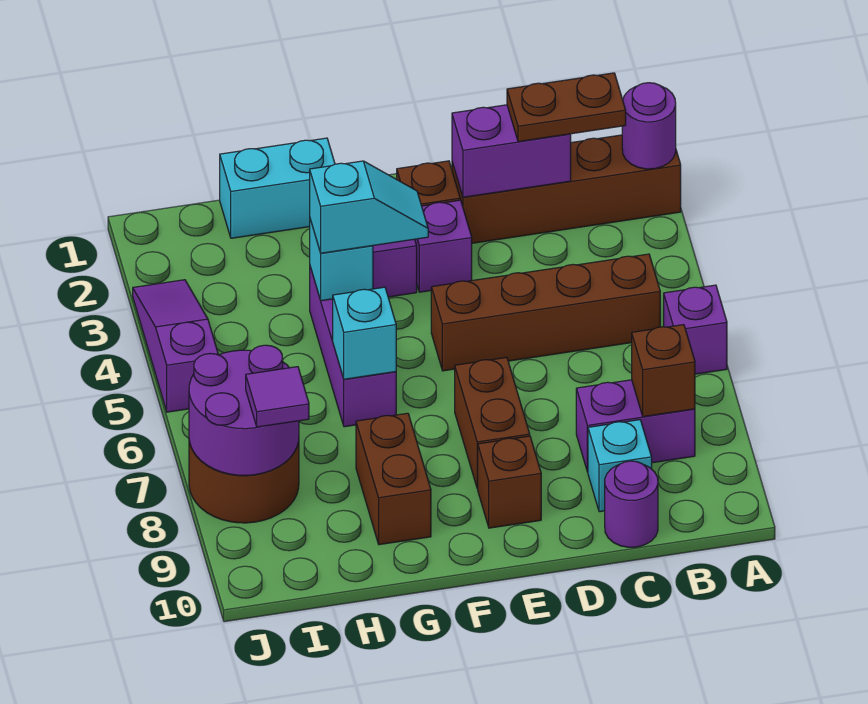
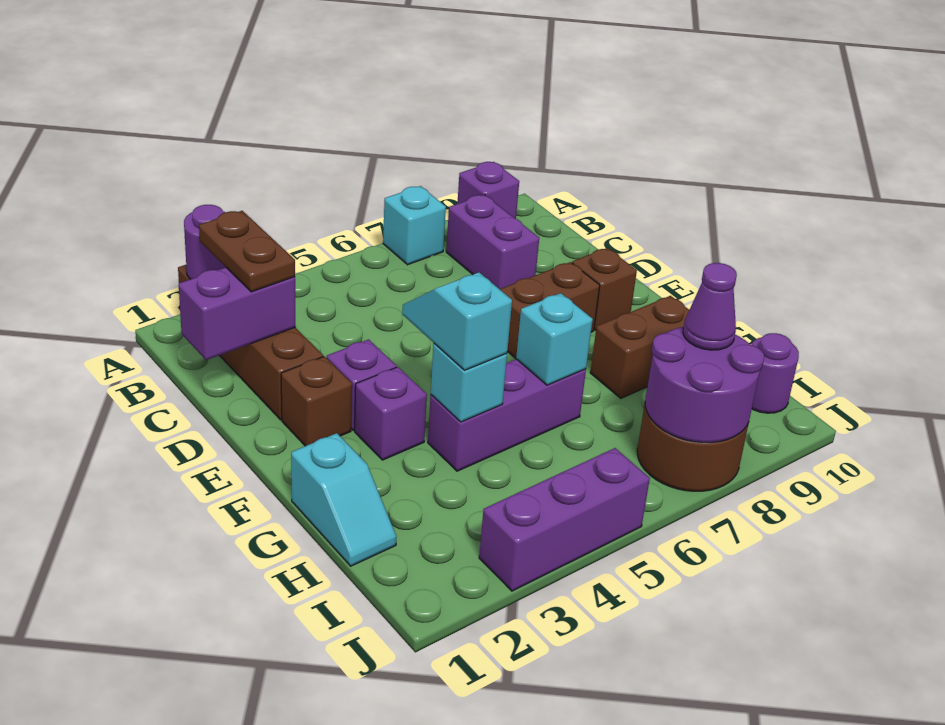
purple brick A6 level 1 -> purple brick A9 level 1
brown brick B5:E5 level 1 -> none
brown brick B8 level 2 -> none
purple brick C2:D2 level 2 -> purple brick C1:C2 level 2
cyan brick C9 level 1 -> cyan brick A7 level 1
purple round brick C10 level 1 -> purple round brick I10 level 1
cyan brick G1:H1 level 1 -> cyan slope G1:H1 level 1 top G
purple tile I8 level 3 -> purple cone I8 level 3
purple slope J3:J5 level 1 top 5 -> purple brick J3:J5 level 1

